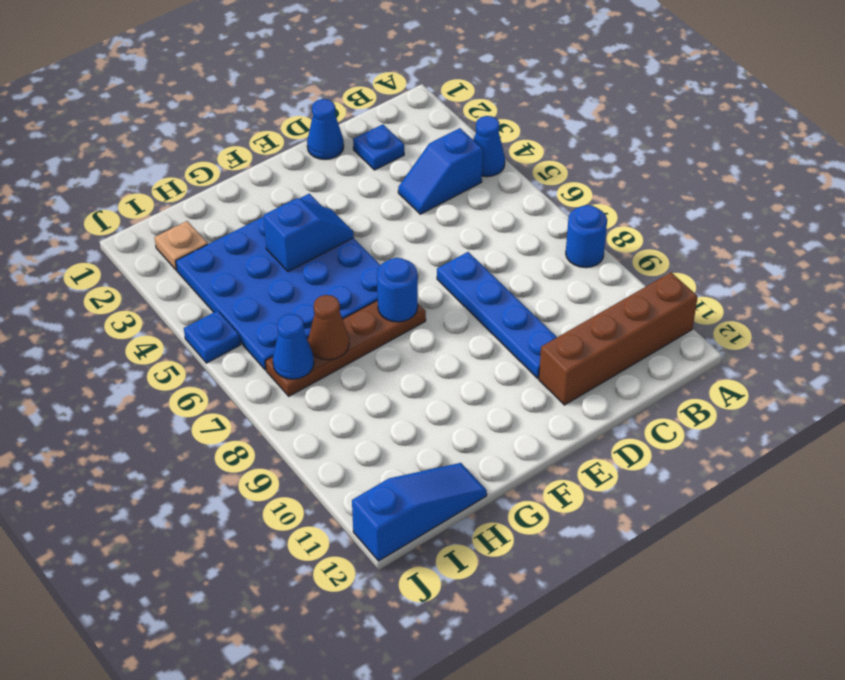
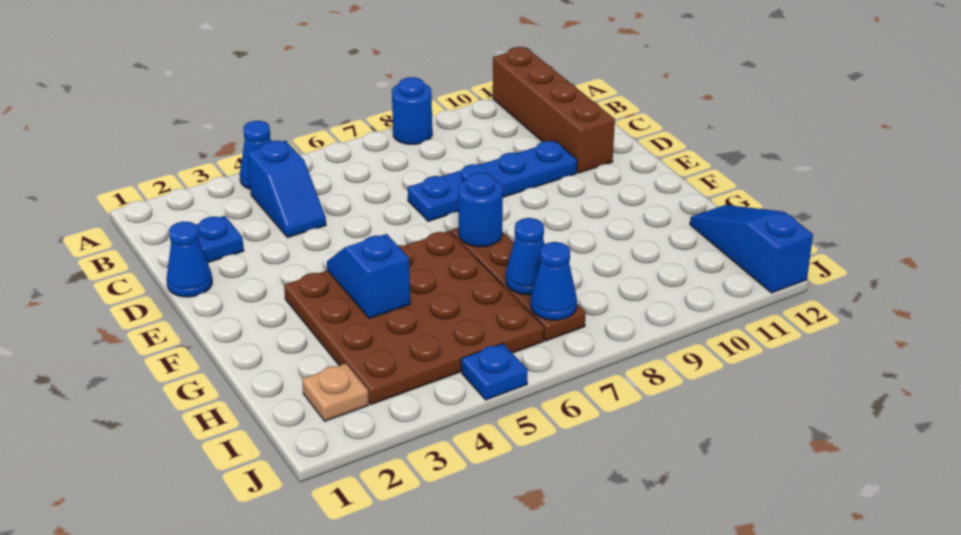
blue plate F3:I6 level 1 -> brown plate F3:I6 level 1
brown cone H7 level 2 -> blue cone H7 level 2

